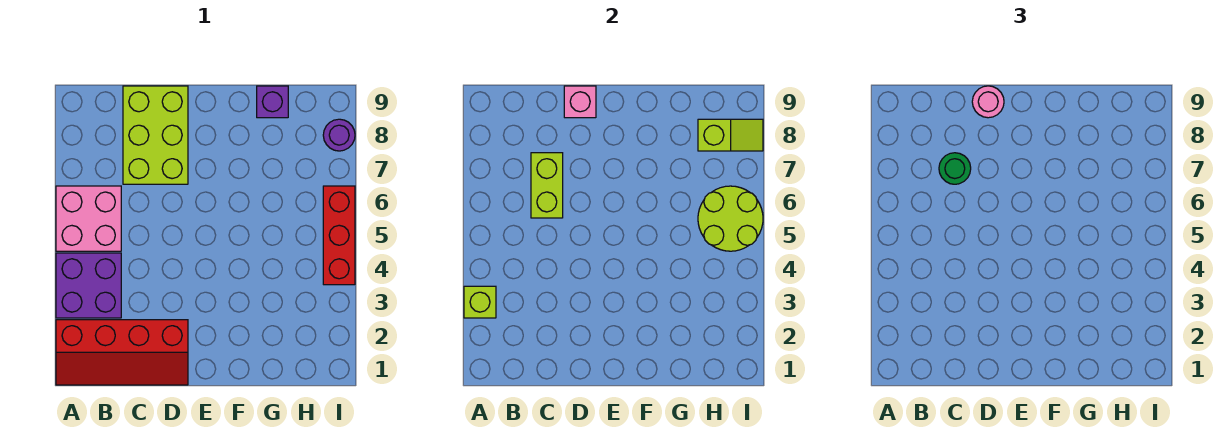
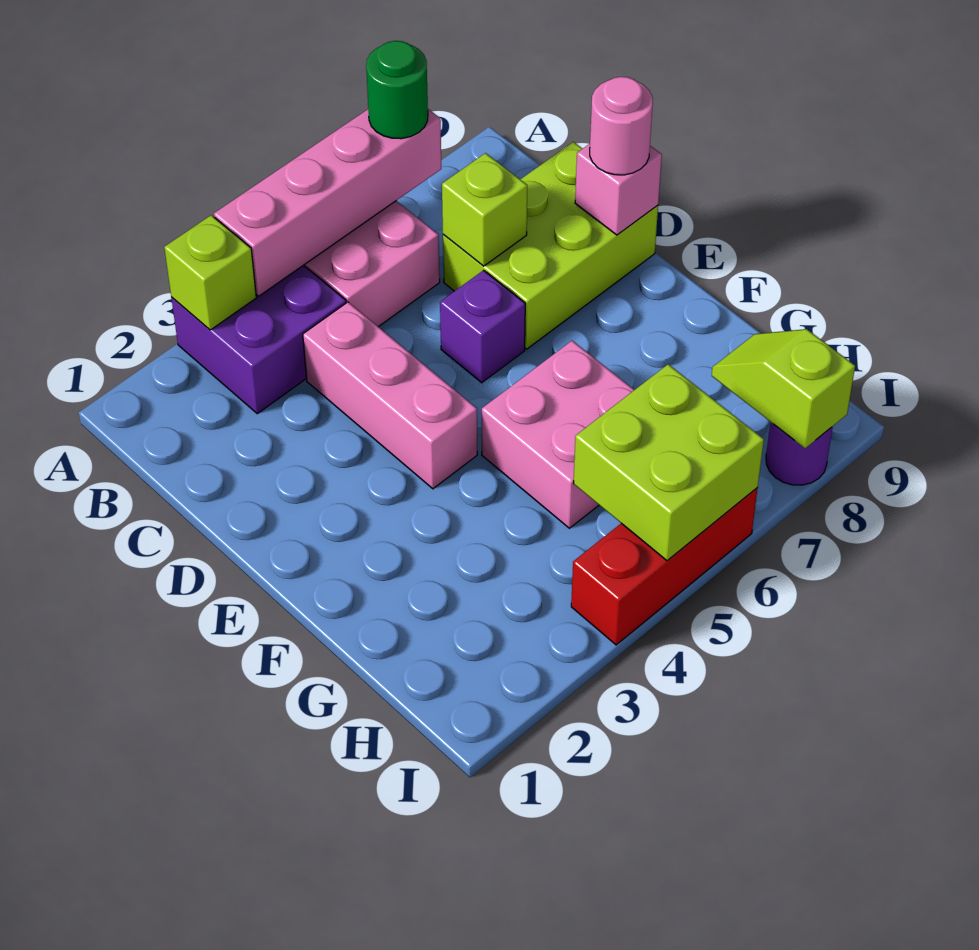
red slope A1:D2 level 1 top 2 -> none
none -> pink brick A4:A7 level 2
none -> pink brick C4:E4 level 1
lime brick C6:C7 level 2 -> lime brick C7 level 2
green round brick C7 level 3 -> green round brick A7 level 3
none -> pink brick F5:G6 level 1
purple brick G9 level 1 -> purple brick D6 level 1
lime round brick H5:I6 level 2 -> lime brick H5:I6 level 2
lime slope H8:I8 level 2 top H -> lime slope H8:I8 level 2 top I

